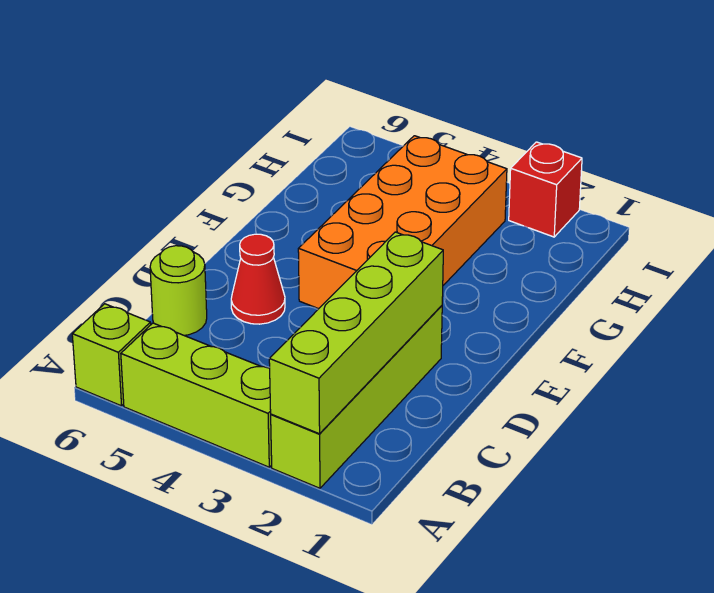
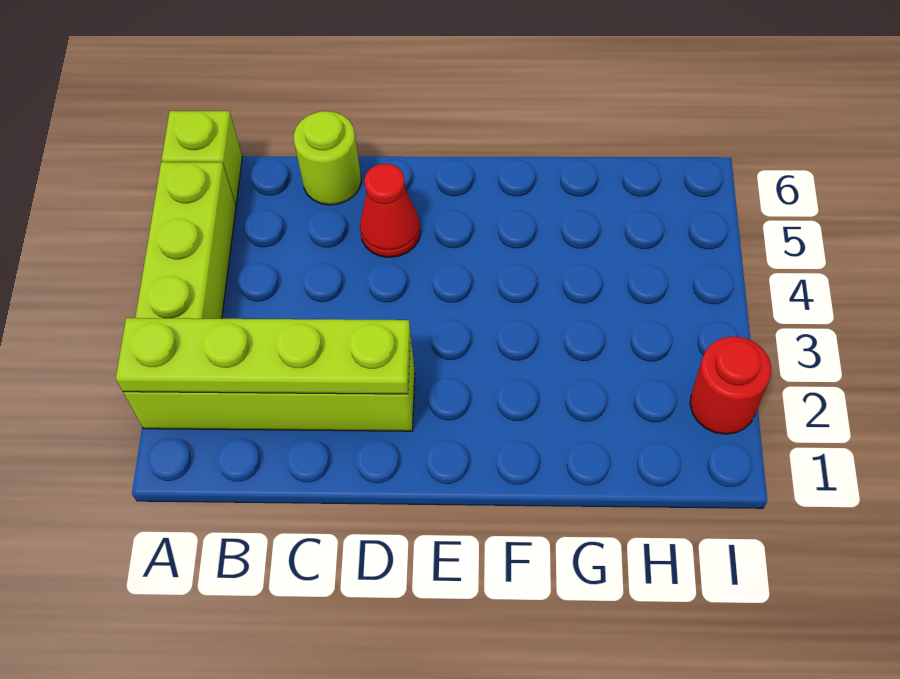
lime brick A2:D2 level 2 -> lime plate A2:D2 level 2
orange brick E3:H4 level 1 -> none
red brick I2 level 1 -> red round brick I2 level 1

